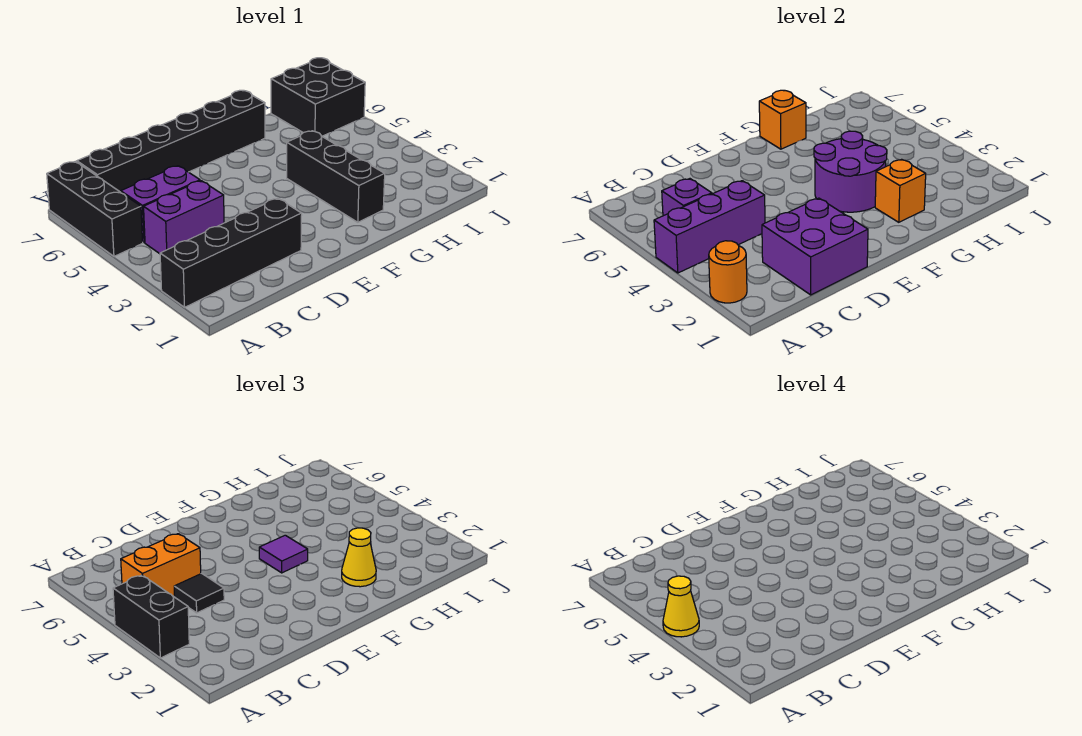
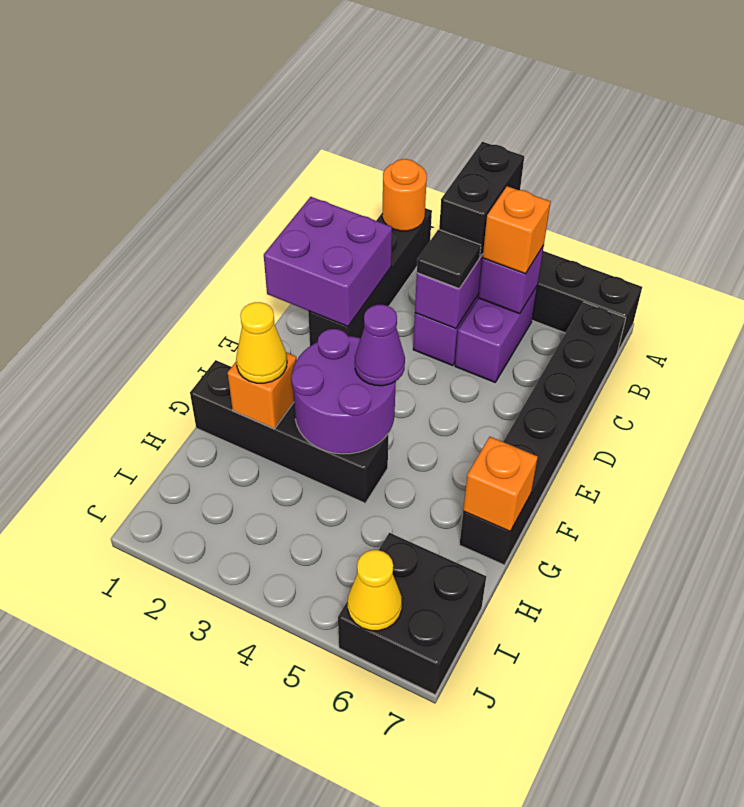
black brick A3:A4 level 3 -> black brick A4:B4 level 3
yellow cone A4 level 4 -> yellow cone J6 level 2
orange brick B5:C5 level 3 -> orange brick B5 level 3
purple tile F4 level 3 -> purple cone F4 level 3
black brick G2:G4 level 1 -> black brick G1:G4 level 1

